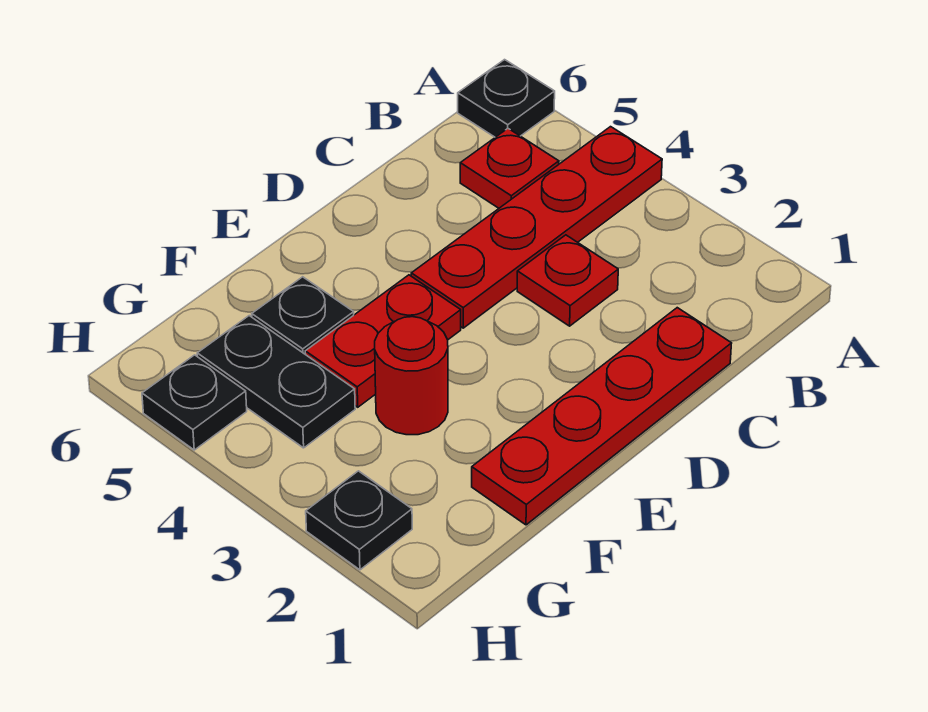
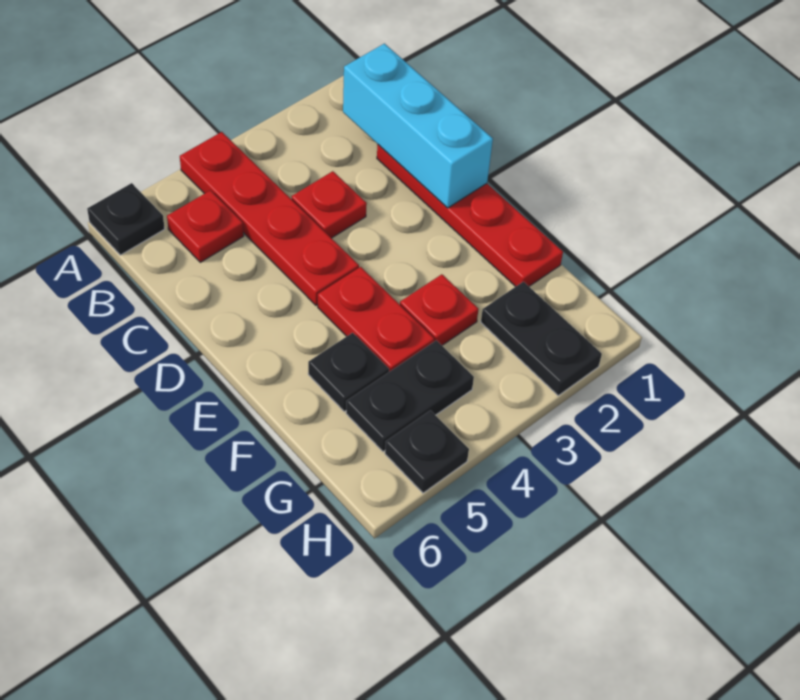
none -> cyan brick B1:D1 level 2
red round brick F3 level 1 -> red plate F3 level 1
black plate H2 level 1 -> black plate G2:H2 level 1

